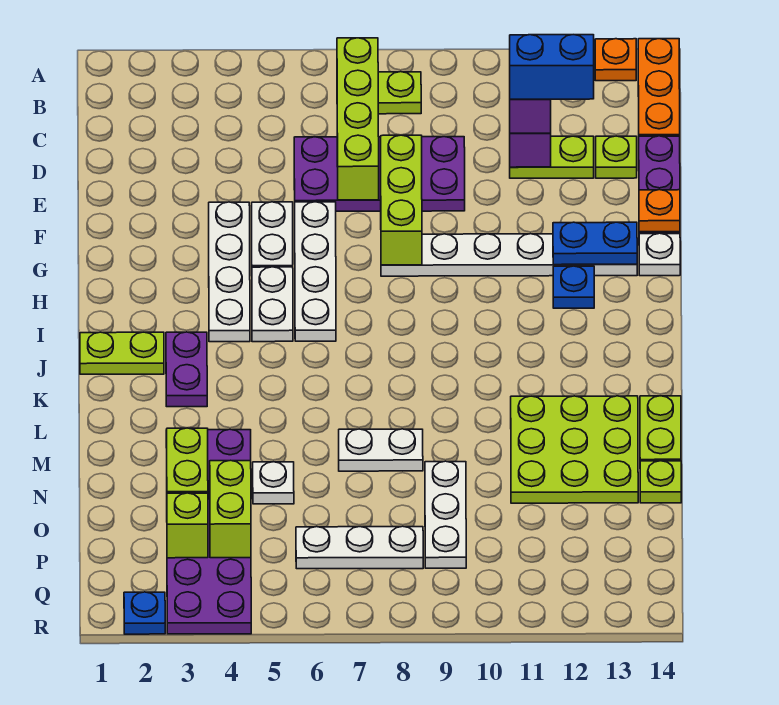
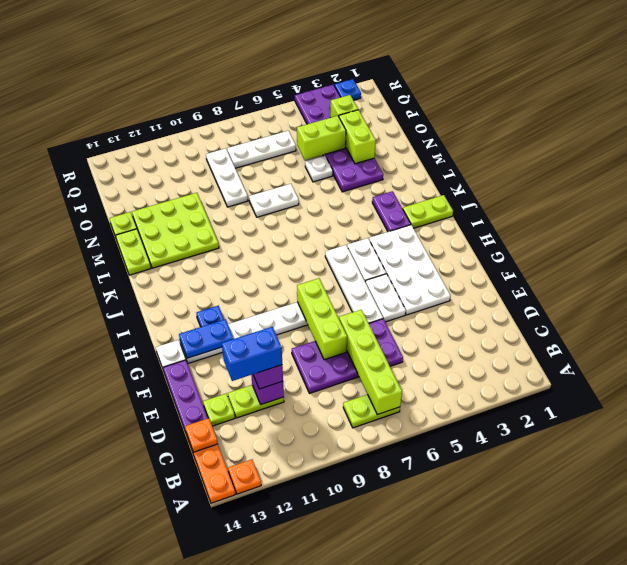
white plate F4:I4 level 1 -> white plate F3:I4 level 1
orange plate F14 level 2 -> orange plate C14 level 2
lime brick O4:P4 level 2 -> lime brick O4:O5 level 2

